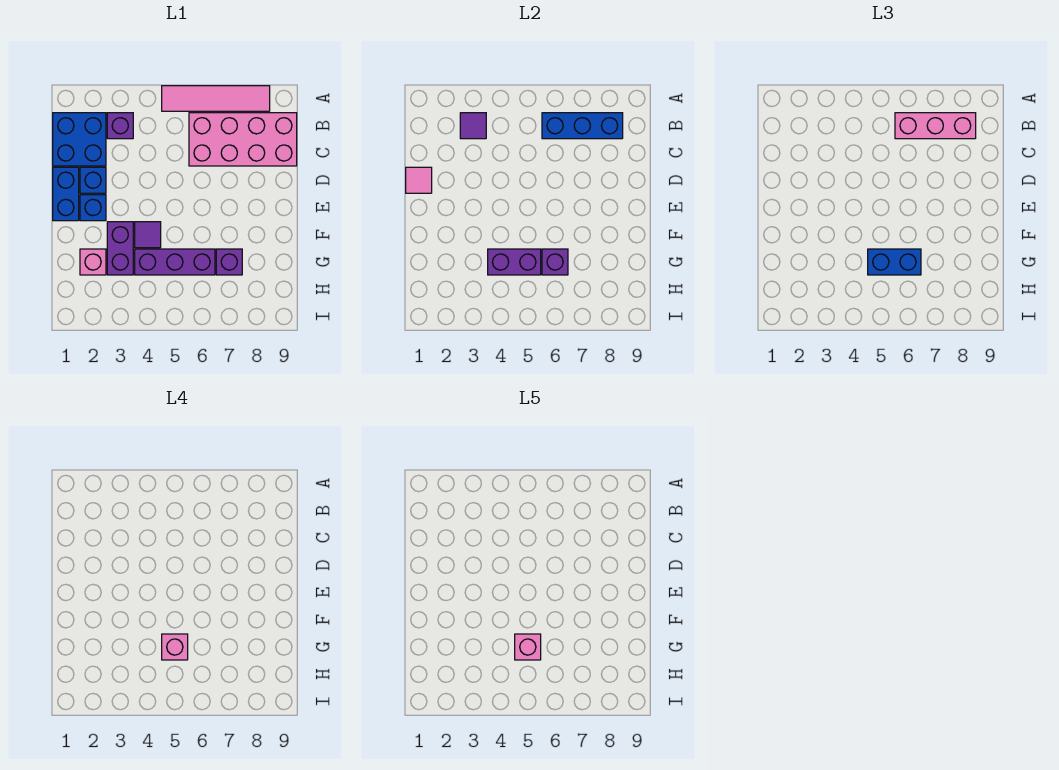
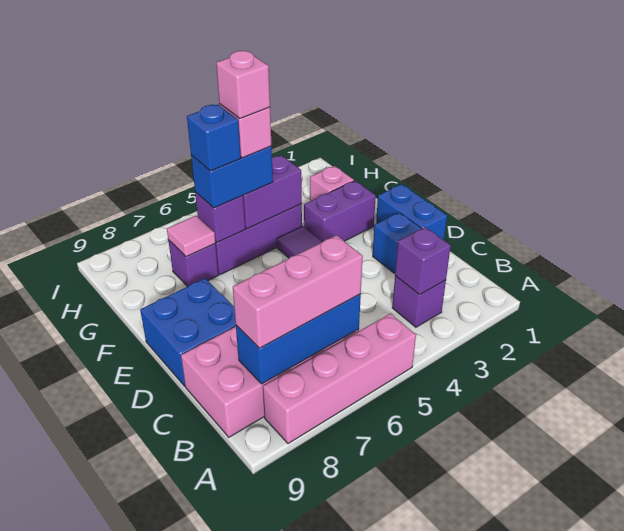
pink tile A5:A8 level 1 -> pink brick A5:A8 level 1
blue brick B1:C2 level 1 -> blue brick D8:E9 level 1
purple tile B3 level 2 -> purple brick B3 level 2
pink tile D1 level 2 -> pink tile G7 level 2
blue brick E2 level 1 -> blue brick G6 level 4
purple brick F3:G3 level 1 -> purple brick F2:F3 level 1

